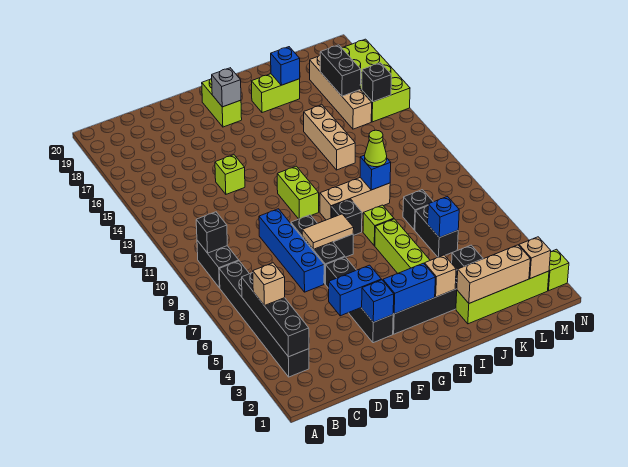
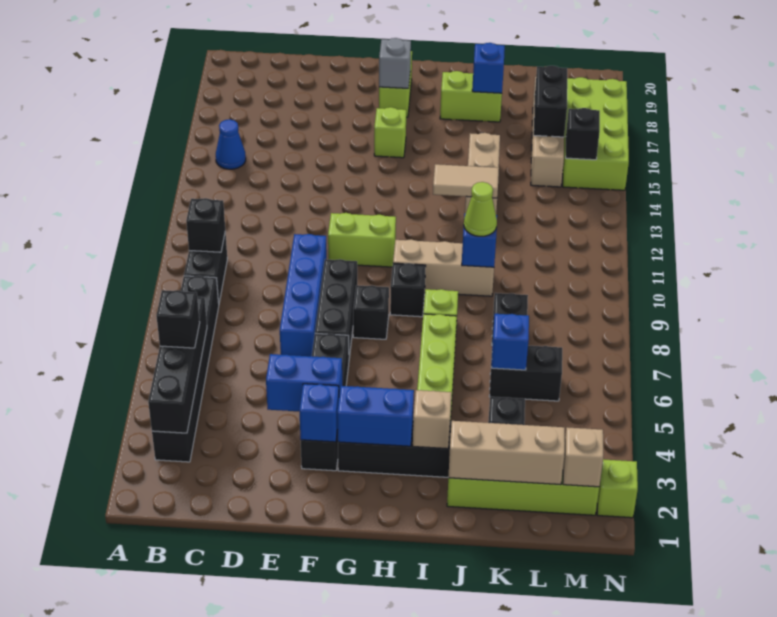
tan brick B5 level 3 -> black brick B5 level 3
none -> blue cone B15 level 1
lime brick E14 level 1 -> lime brick G16 level 1
tan tile F8:G8 level 2 -> tan tile I13:J13 level 2
lime brick G11:G12 level 1 -> lime brick F11:G11 level 1
black brick K6:K7 level 1 -> black brick K6:L6 level 1

